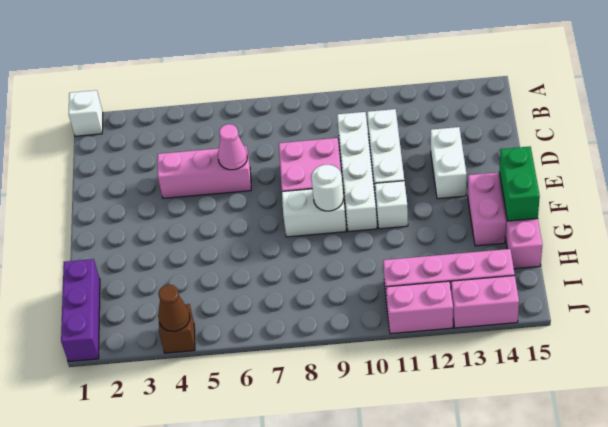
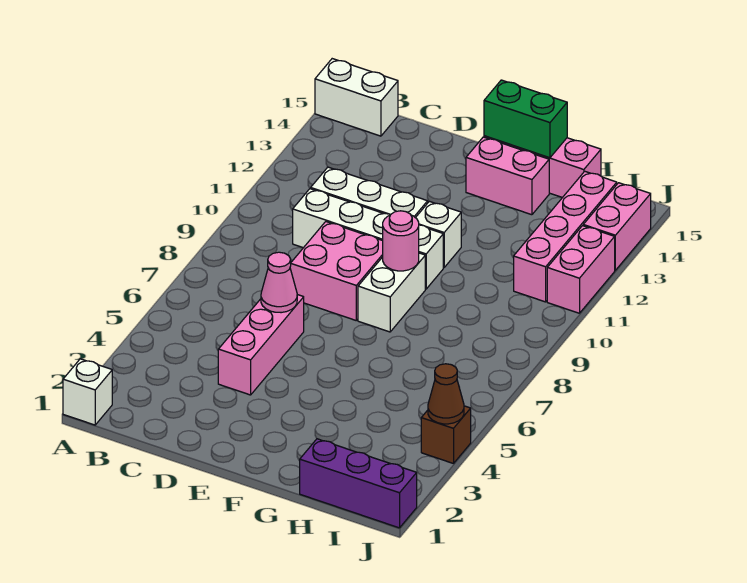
white brick D13:E13 level 1 -> white brick A15:B15 level 1
white round brick F9 level 2 -> pink round brick F9 level 2

